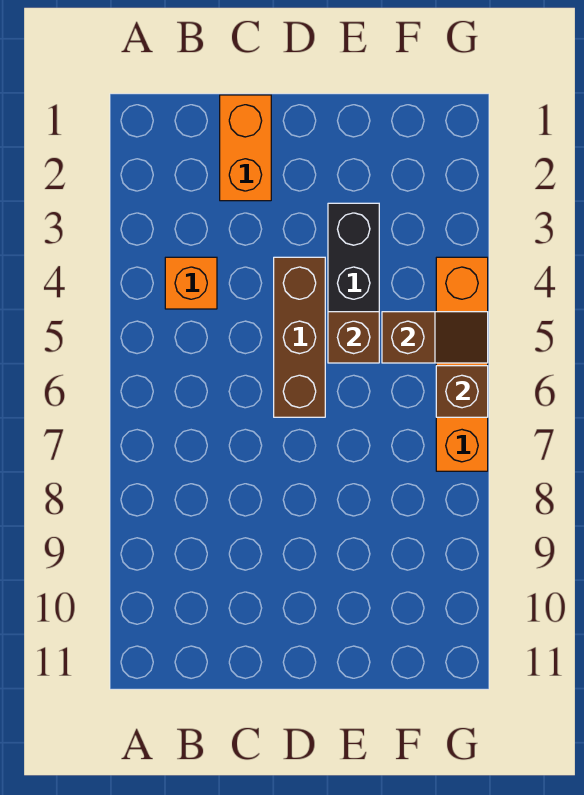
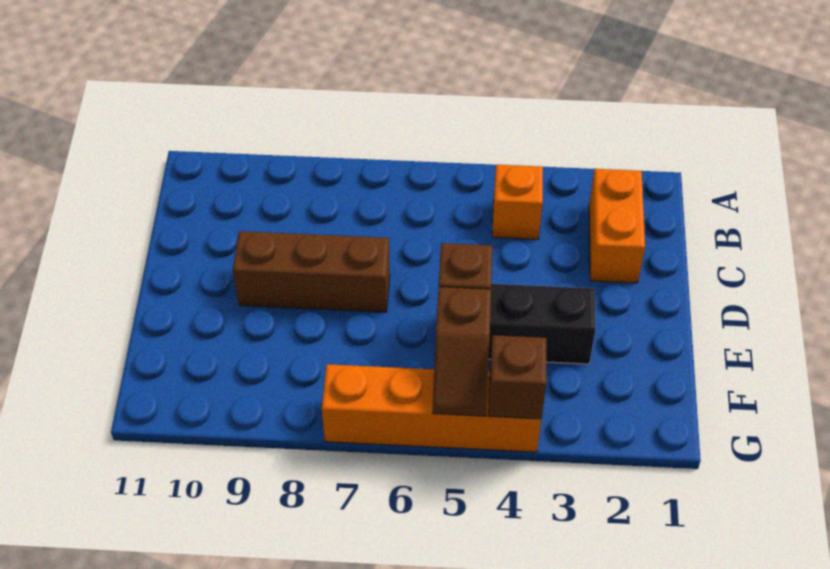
orange brick C1:C2 level 1 -> orange brick B2:C2 level 1
brown brick D4:D6 level 1 -> brown brick D7:D9 level 1
brown brick G6 level 2 -> brown brick G4 level 2

